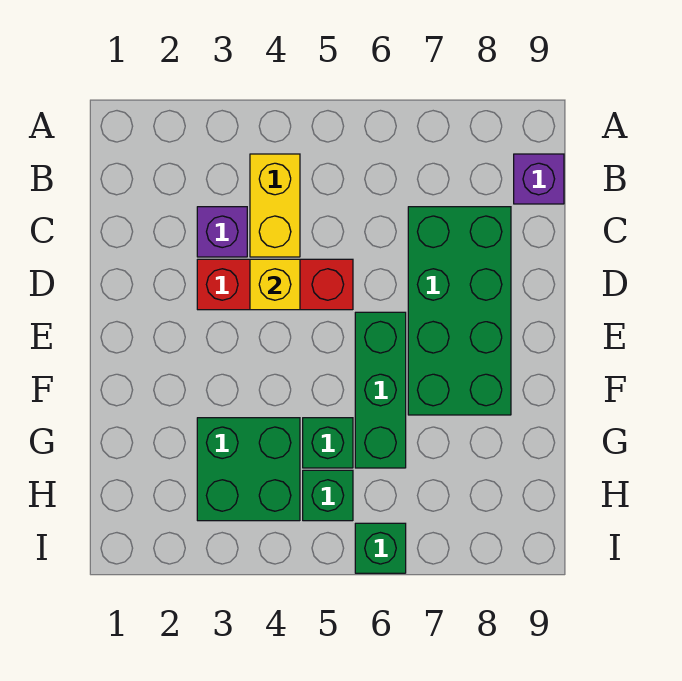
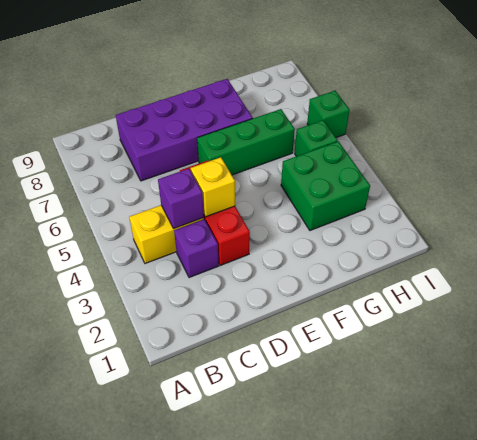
purple brick B9 level 1 -> purple brick C4 level 2
green brick C7:F8 level 1 -> purple brick C7:F8 level 1
green brick G5 level 1 -> none

